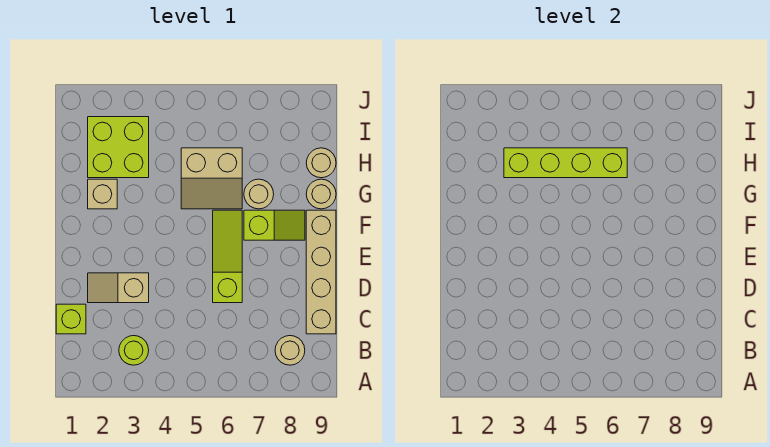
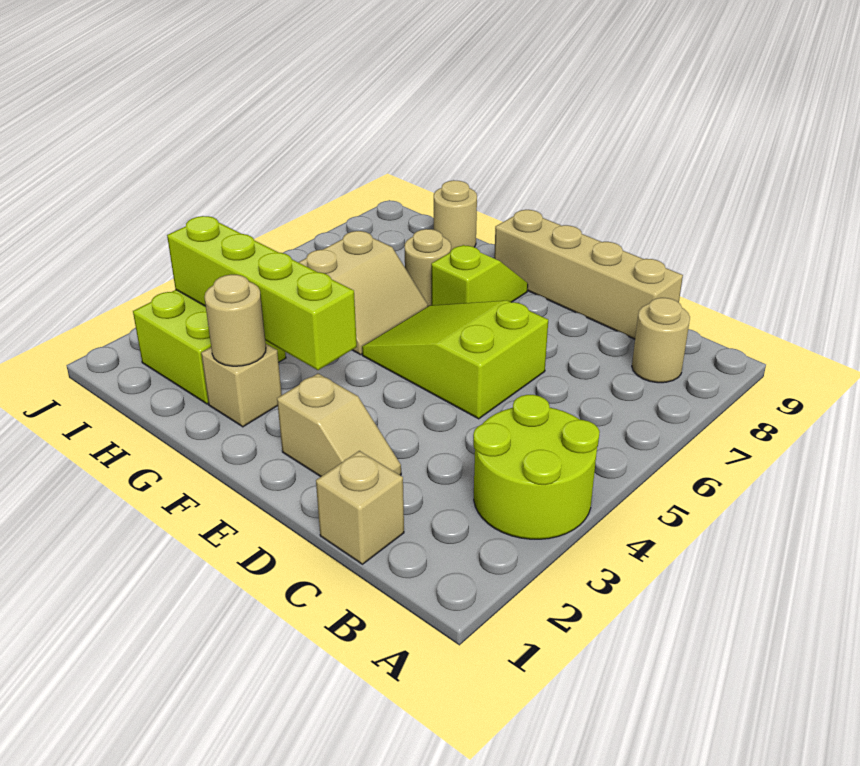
lime round brick B3 level 1 -> lime round brick A3:B4 level 1
lime brick C1 level 1 -> tan brick C1 level 1
tan slope D2:D3 level 1 top 3 -> tan slope D2:E2 level 1 top E
lime slope D6:F6 level 1 top D -> lime slope D5:F6 level 1 top D
tan round brick G9 level 1 -> tan round brick G2 level 2
lime brick H3:H6 level 2 -> lime brick F3:I3 level 2

